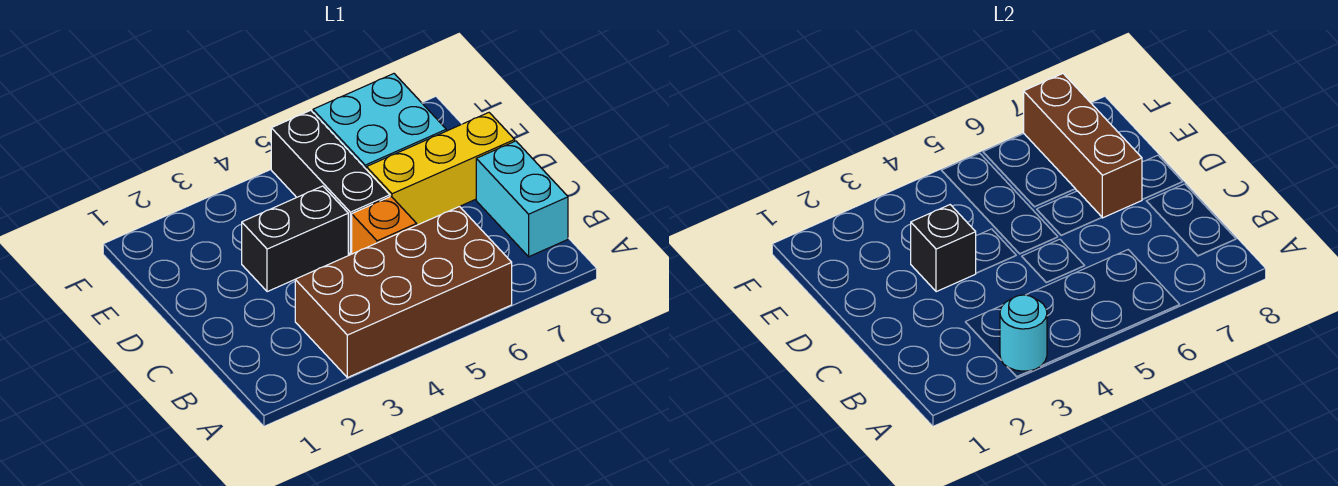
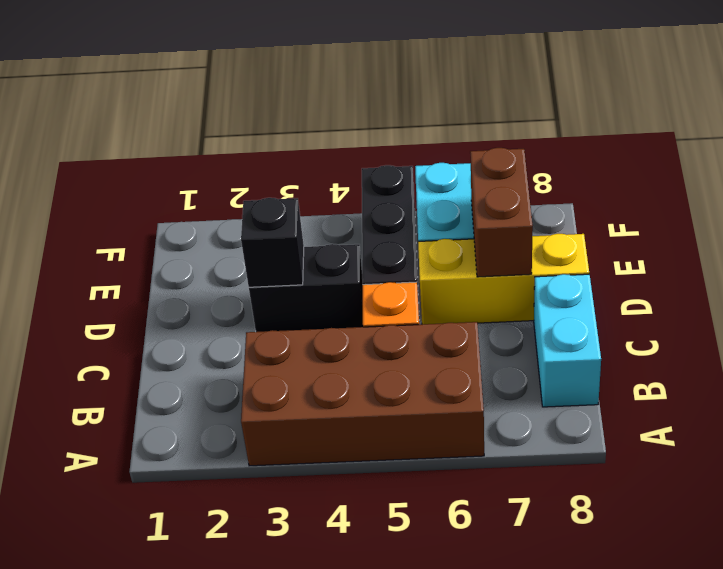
cyan round brick A3 level 2 -> none
brown brick D7:F7 level 2 -> brown brick D7:E7 level 2

